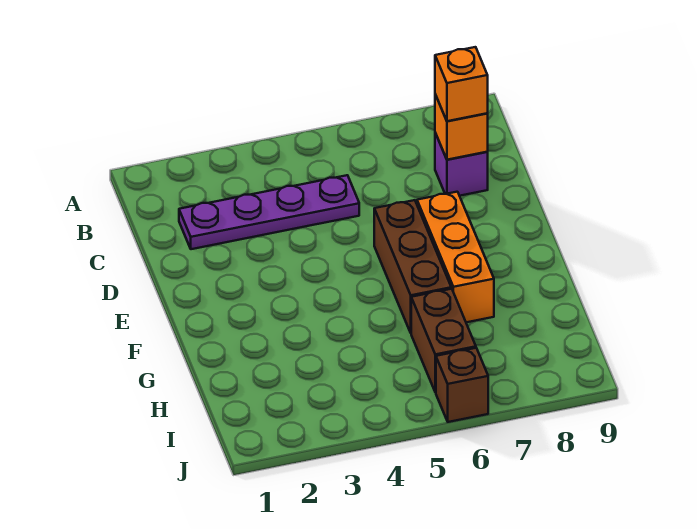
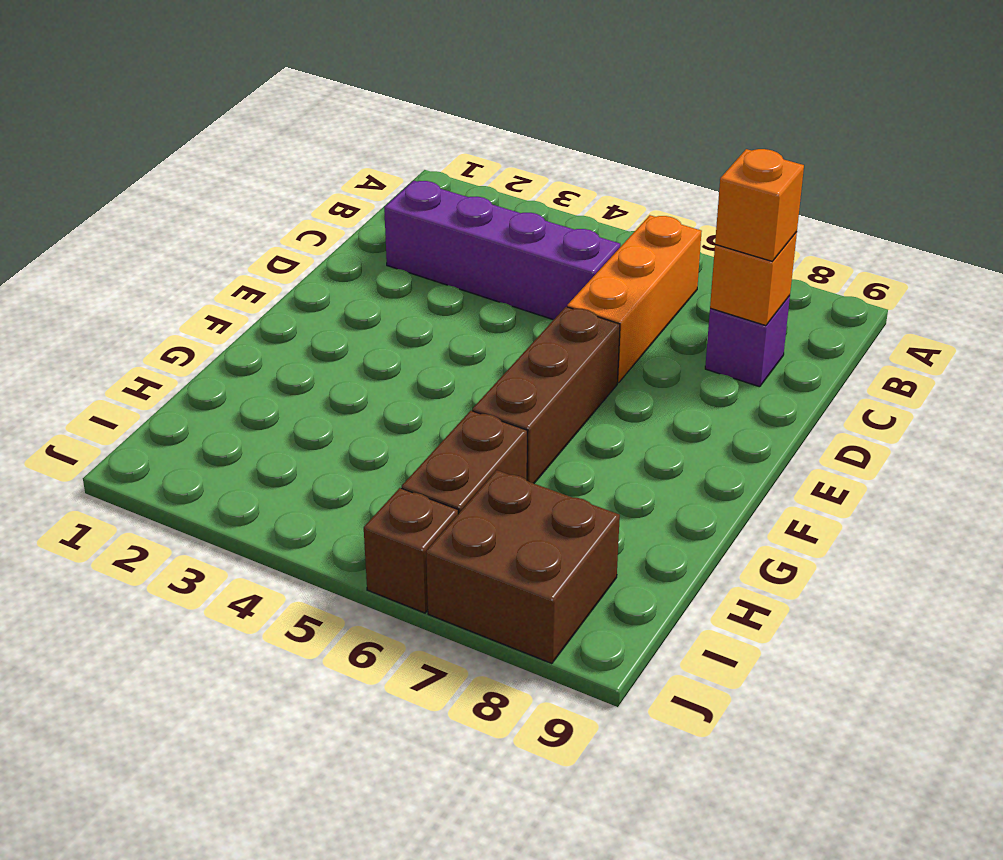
purple plate C2:C5 level 1 -> purple brick C2:C5 level 1
orange brick E7:G7 level 1 -> orange brick B6:D6 level 1
none -> brown brick I7:J8 level 1

